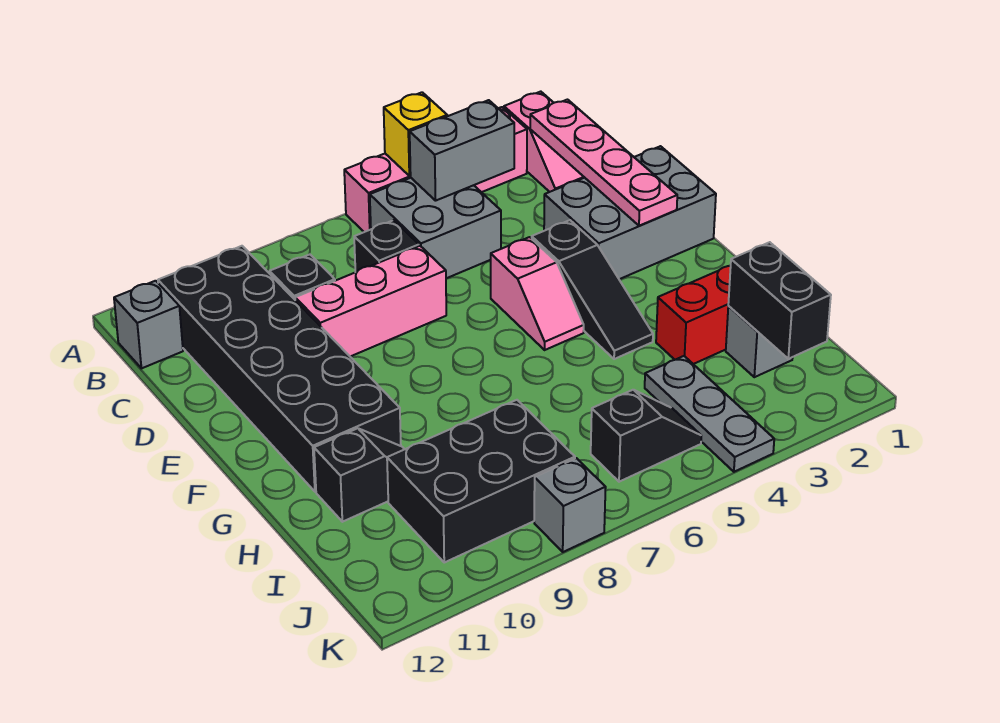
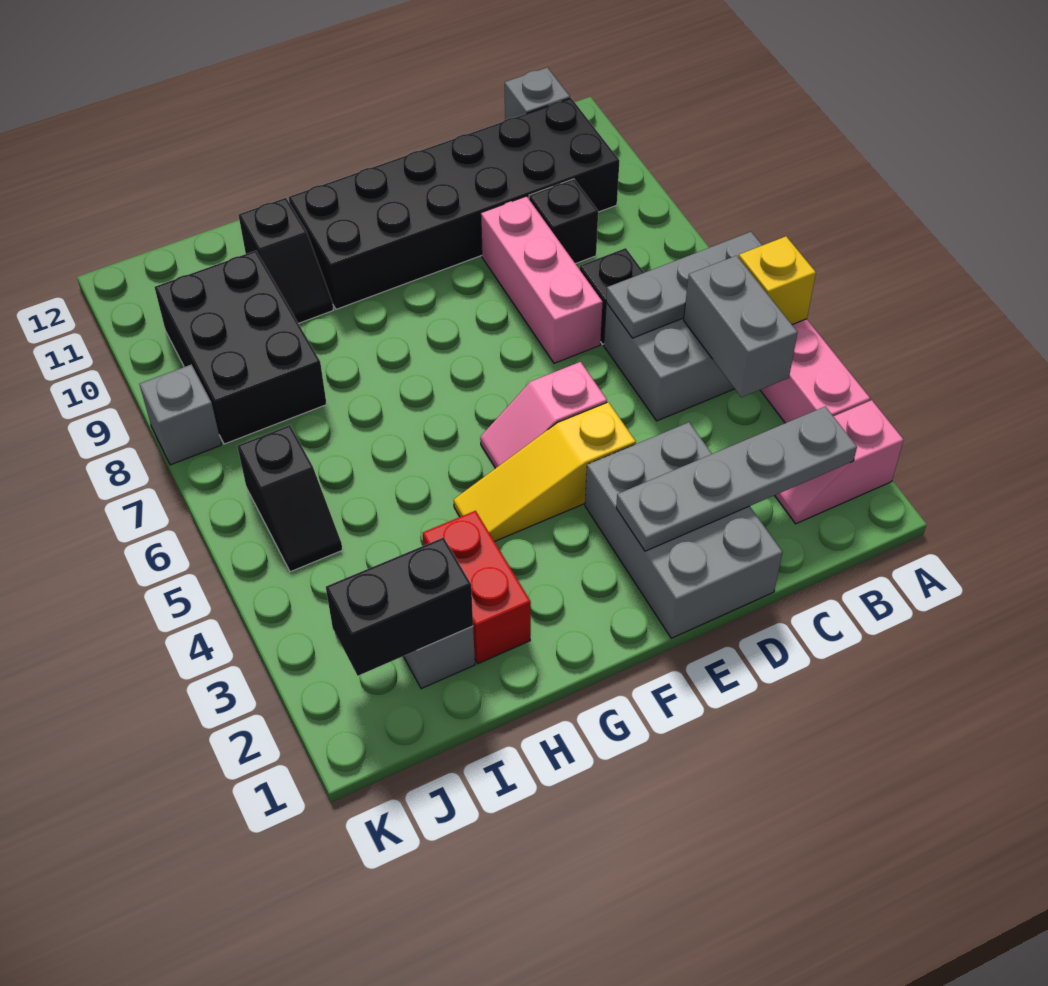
pink plate B2:E2 level 2 -> grey plate B2:E2 level 2
black slope E4:G4 level 1 top E -> yellow slope E4:G4 level 1 top E
grey plate I4:K4 level 1 -> grey plate A6:C6 level 2

